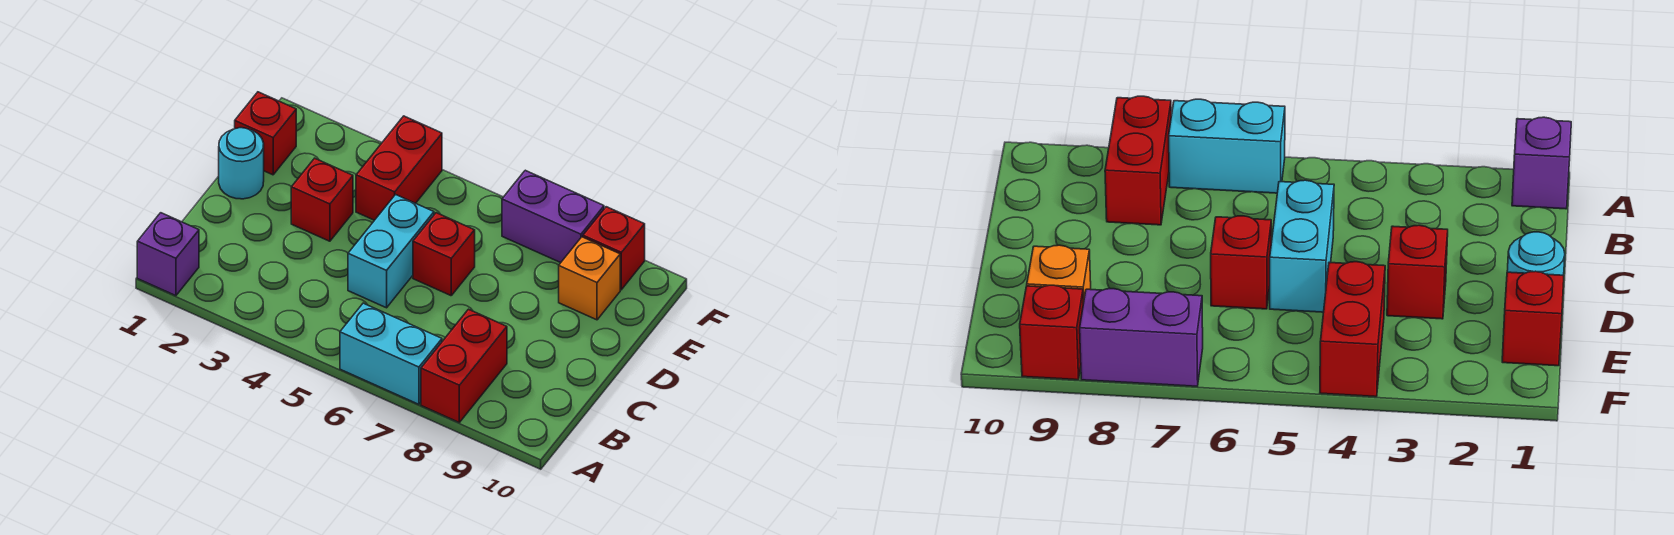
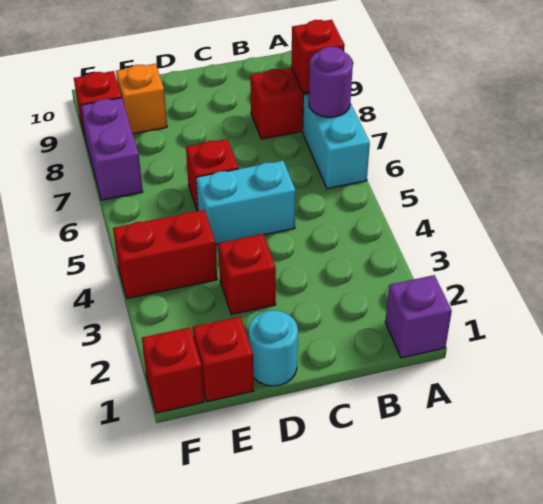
none -> purple round brick A7 level 2
none -> red brick A8 level 2
none -> red brick F1 level 1

